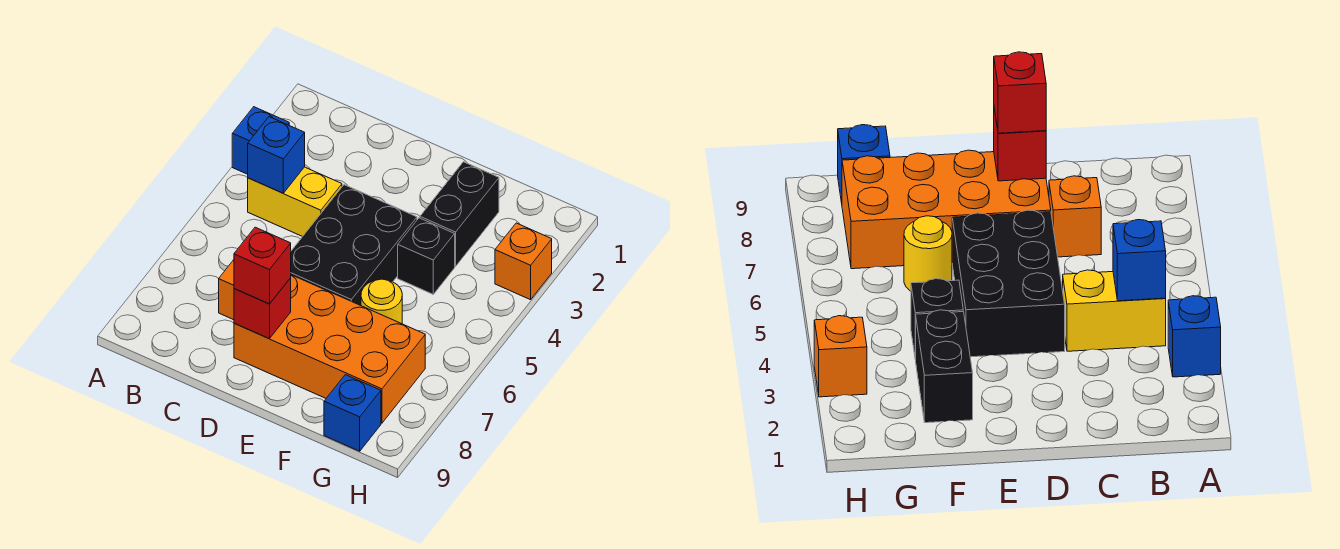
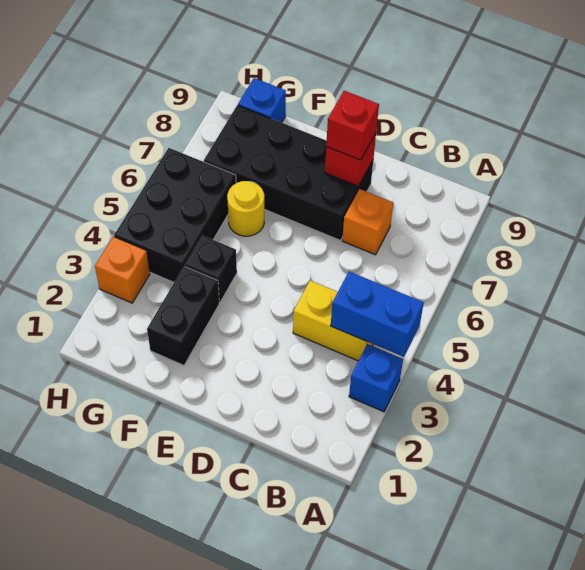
blue brick B4 level 2 -> blue brick A4:B4 level 2
black brick D4:E6 level 1 -> black brick G4:H6 level 1
orange brick D7:G8 level 1 -> black brick D7:G8 level 1

